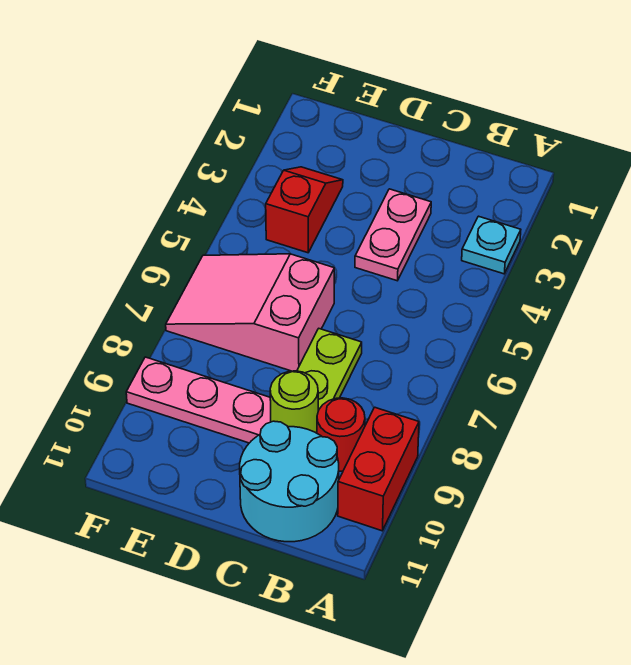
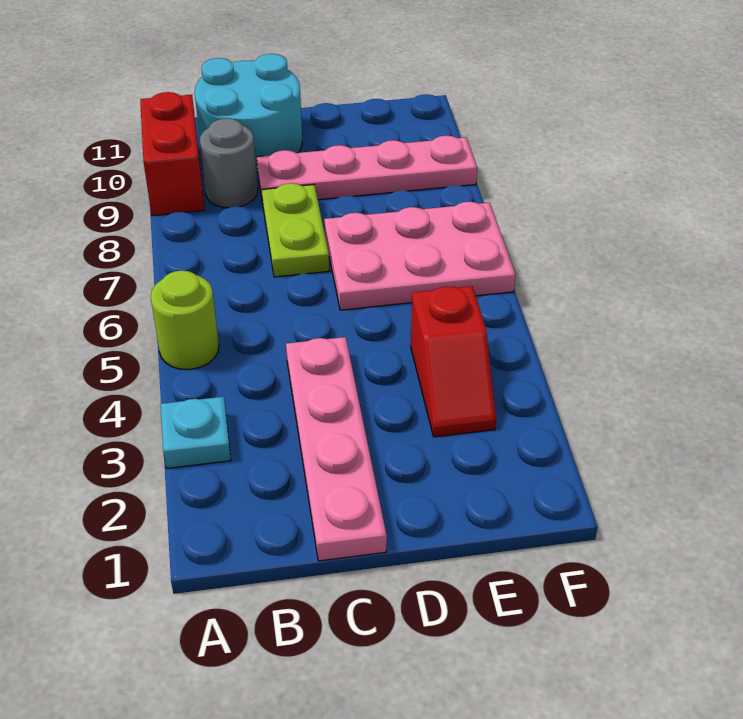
red round brick B9 level 1 -> grey round brick B9 level 1
pink plate C3:C4 level 1 -> pink plate C1:C4 level 1
lime round brick C9 level 2 -> lime round brick A5 level 1
pink slope D6:F7 level 1 top D -> pink plate D6:F7 level 1

